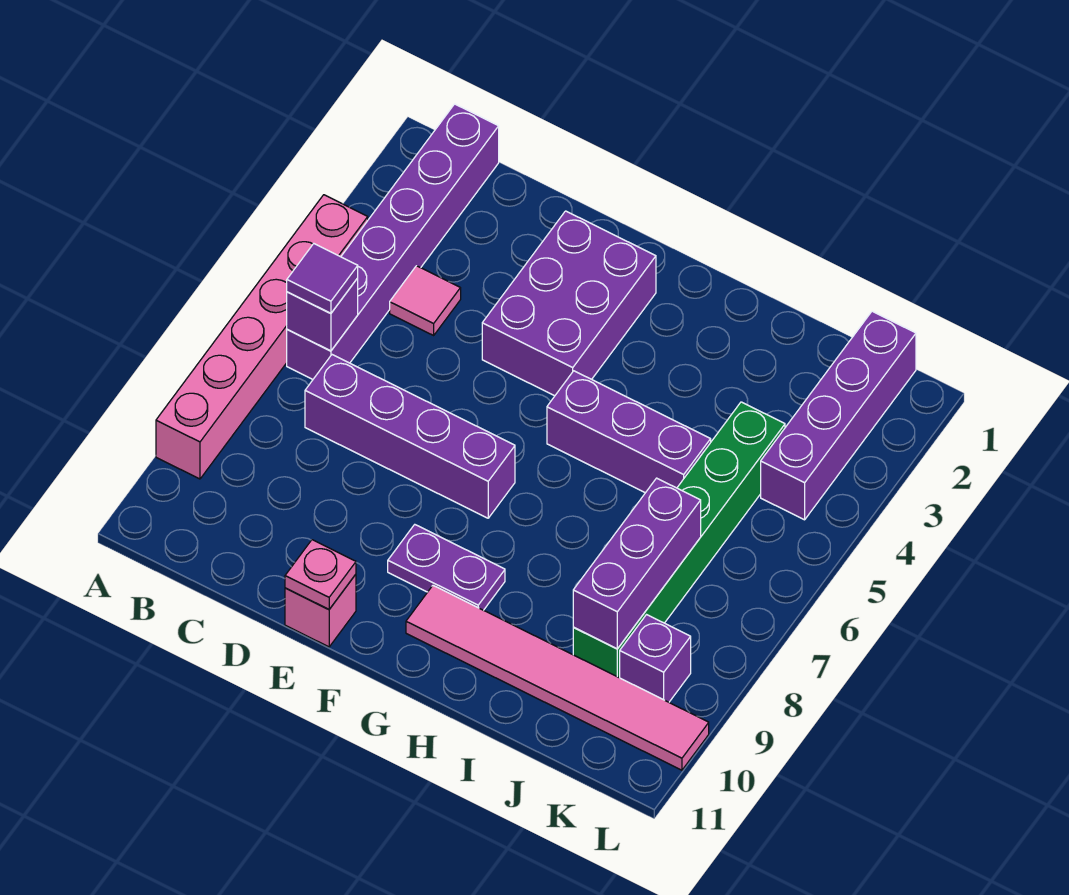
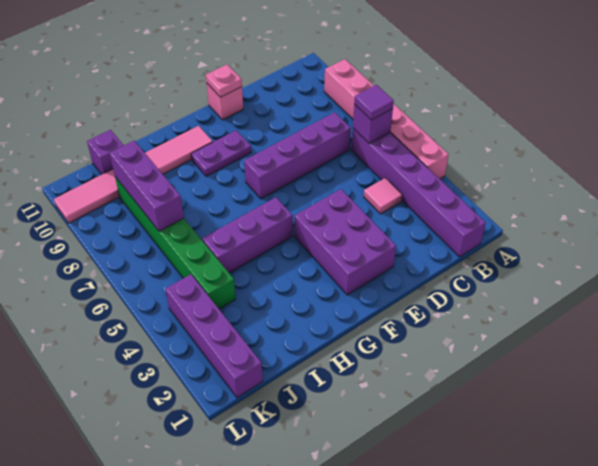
purple brick K9 level 1 -> purple brick J11 level 1

